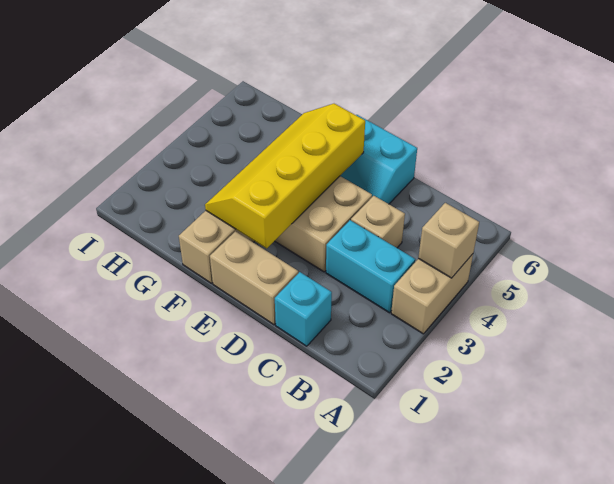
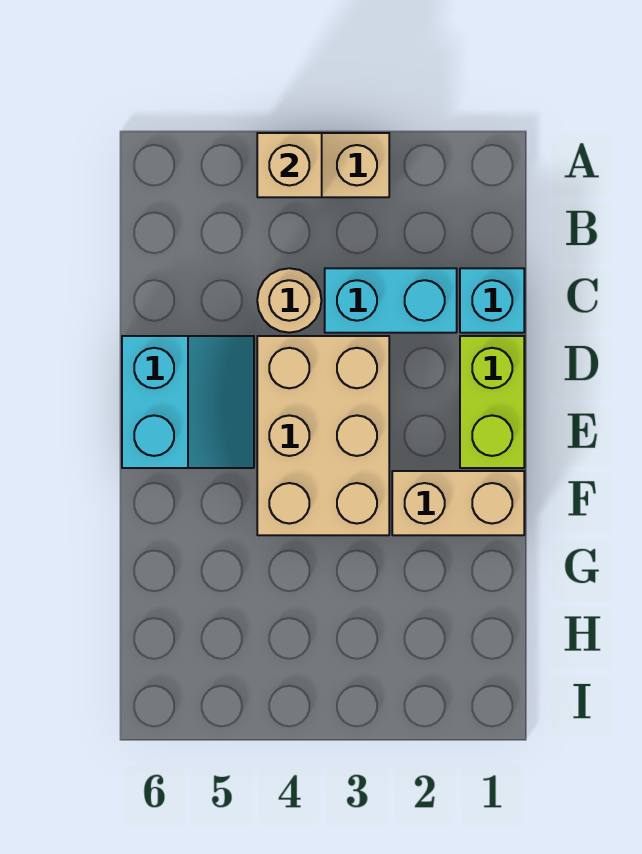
cyan brick B3:C3 level 1 -> cyan brick C2:C3 level 1
tan brick C4 level 1 -> tan round brick C4 level 1
tan brick D1:E1 level 1 -> lime brick D1:E1 level 1
yellow slope E2:F5 level 2 top E -> none

